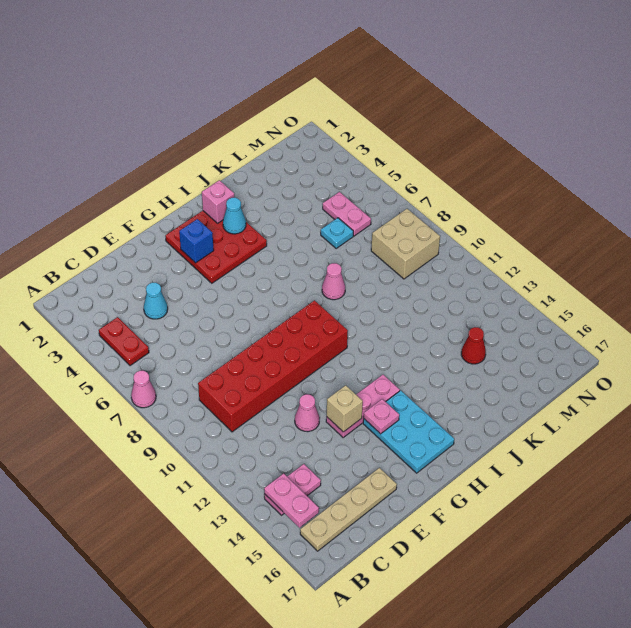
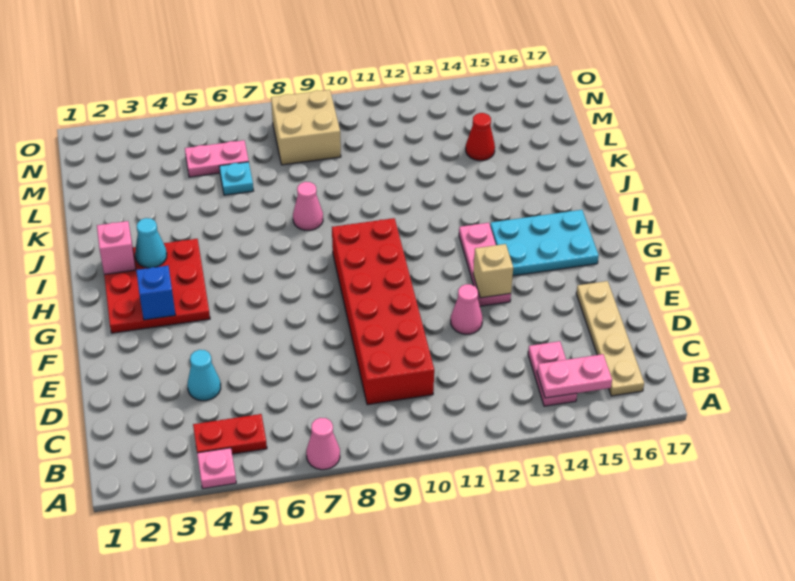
pink plate G14 level 2 -> pink plate A4 level 1

